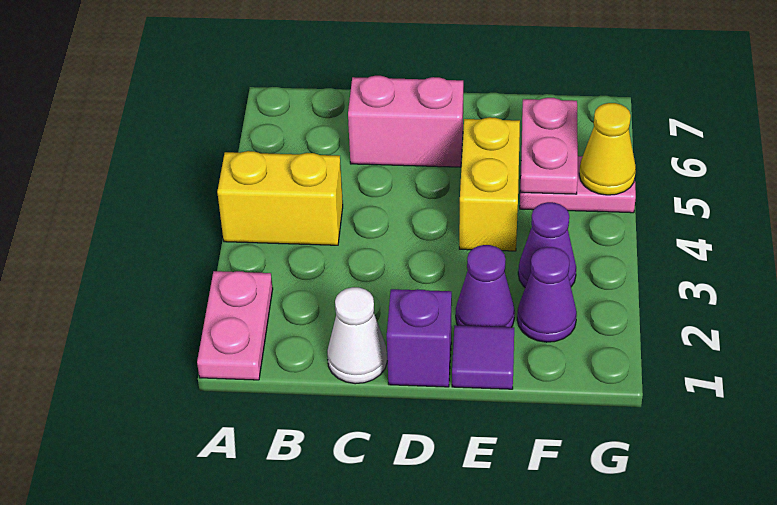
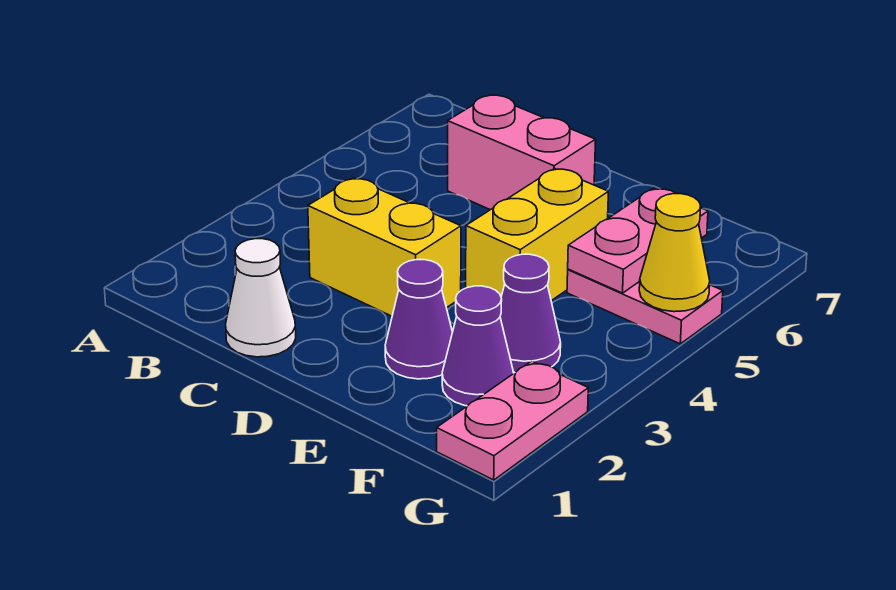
pink plate A1:A2 level 1 -> pink plate G1:G2 level 1
yellow brick A4:B4 level 1 -> yellow brick C3:D3 level 1
purple brick D1 level 1 -> none
purple tile E1 level 1 -> none

